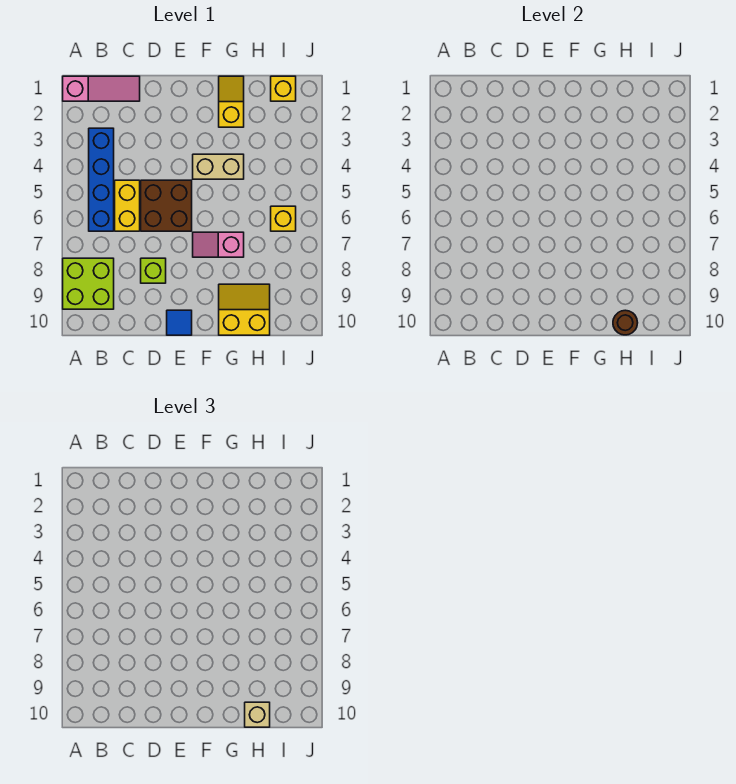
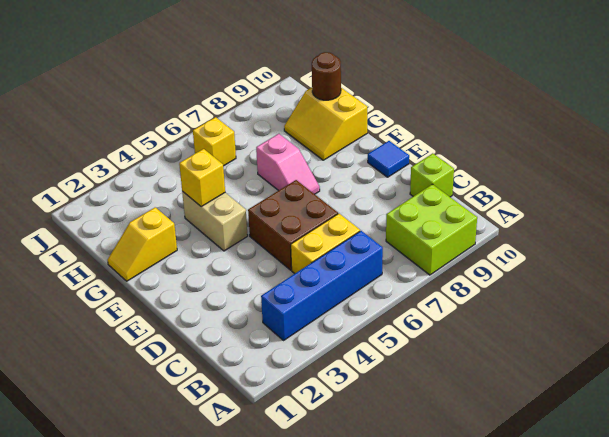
pink slope A1:C1 level 1 top A -> none
lime brick D8 level 1 -> lime brick C10 level 1
tan brick H10 level 3 -> none
yellow brick I1 level 1 -> yellow brick G4 level 2

